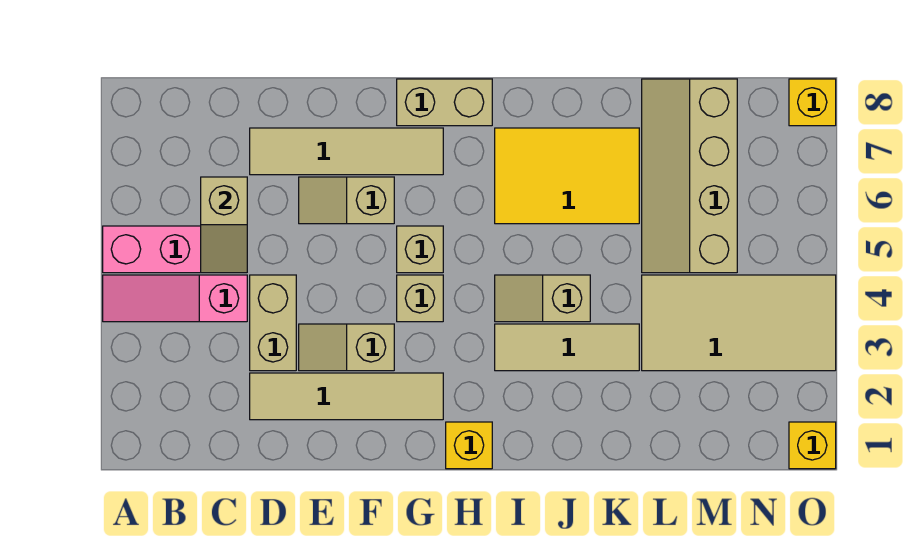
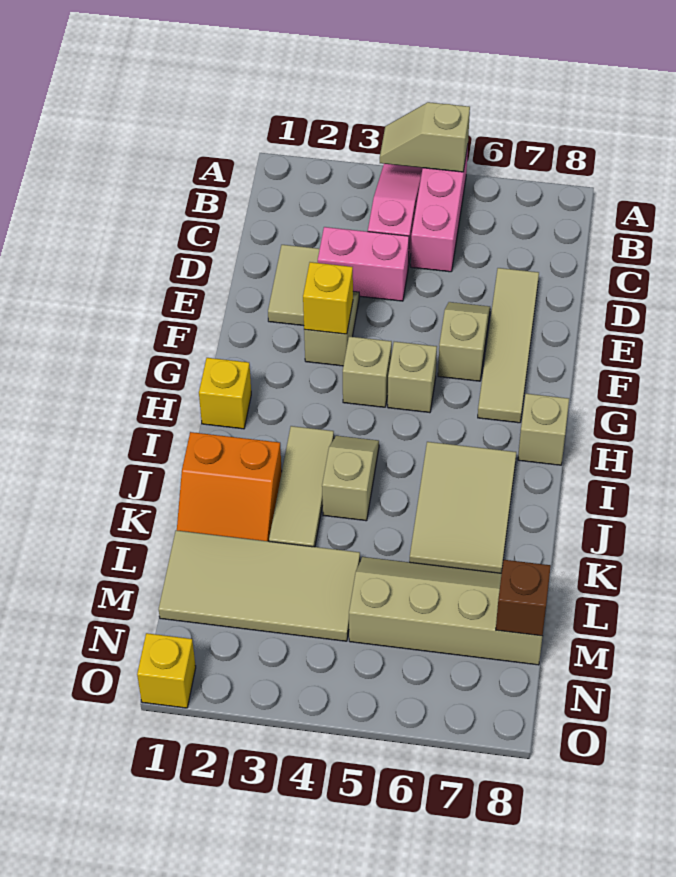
tan slope C5:C6 level 2 top 6 -> tan slope A4:A5 level 2 top 5
tan tile D2:G2 level 1 -> tan tile D2:E2 level 1
tan brick D3:D4 level 1 -> pink brick D3:D4 level 1
tan brick G8:H8 level 1 -> tan brick H8 level 1
yellow tile I6:K7 level 1 -> tan tile I6:K7 level 1
none -> orange slope J1:K2 level 1 top J
tan tile L3:O4 level 1 -> tan tile L1:M4 level 1
none -> brown brick M8 level 2
yellow brick O8 level 1 -> yellow brick F3 level 2

